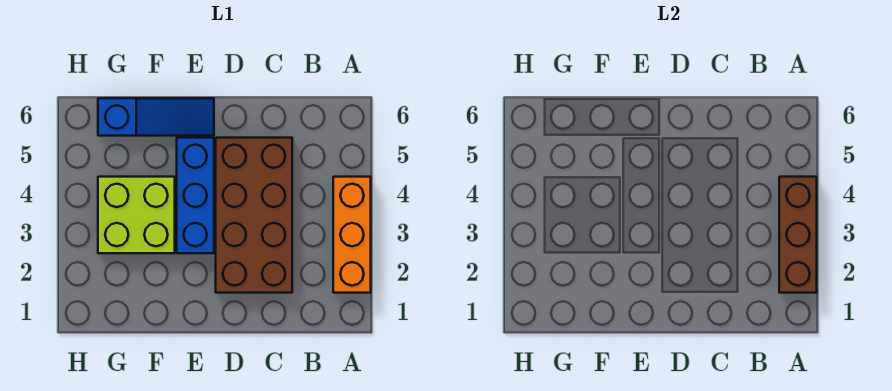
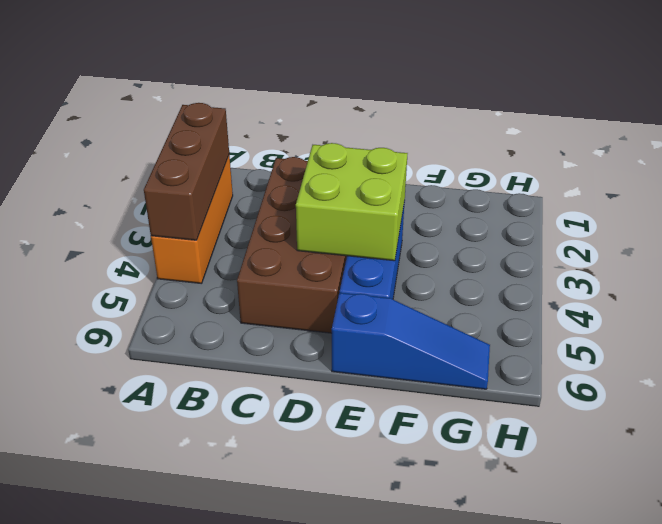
blue slope E6:G6 level 1 top G -> blue slope E6:G6 level 1 top E
lime brick F3:G4 level 1 -> lime brick D3:E4 level 2

